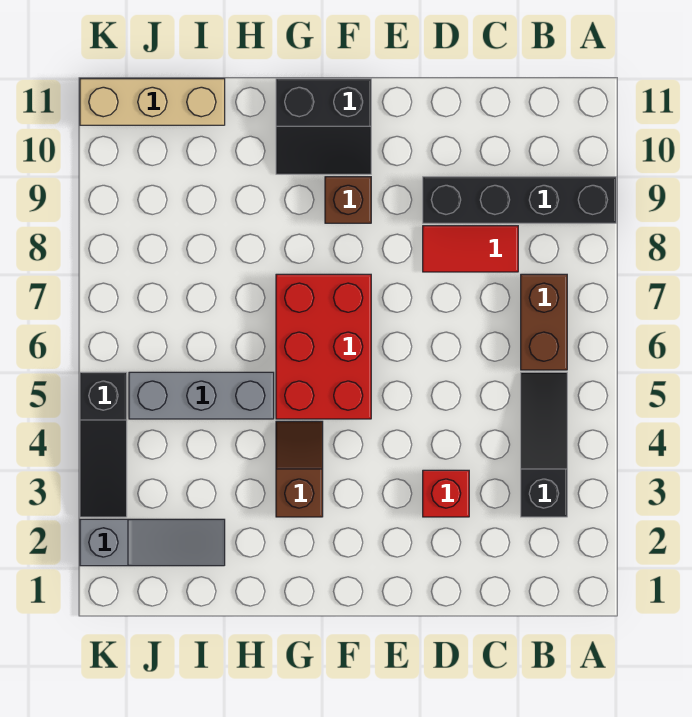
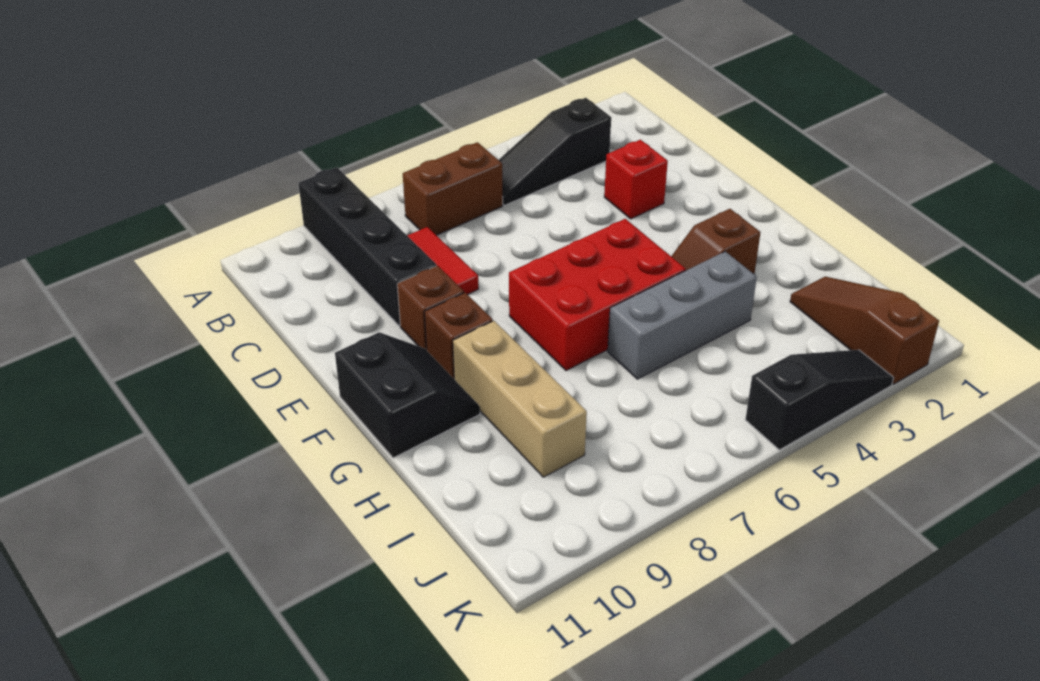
none -> brown brick E9 level 1
grey brick H5:J5 level 1 -> grey brick H4:H6 level 1
grey slope I2:K2 level 1 top K -> brown slope I2:K2 level 1 top K
tan brick I11:K11 level 1 -> tan brick G9:I9 level 1

